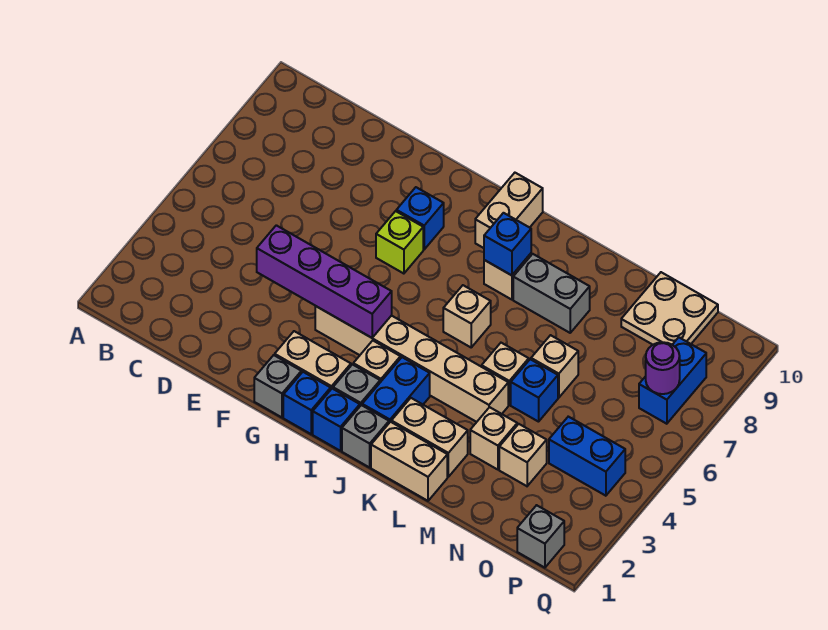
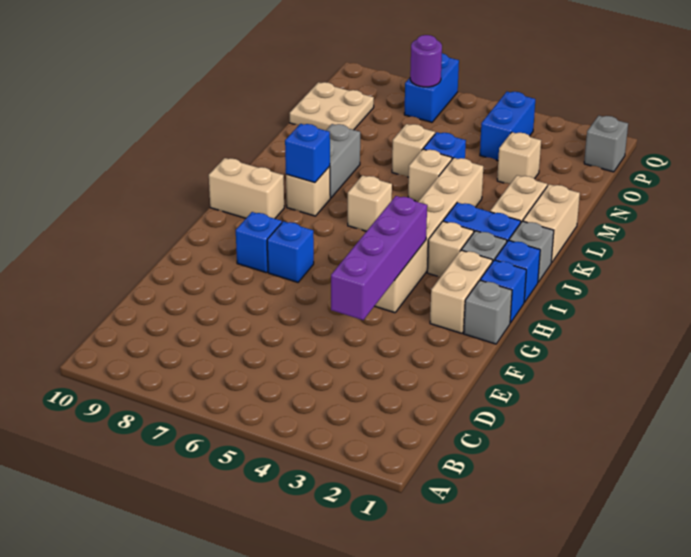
lime brick G7 level 1 -> blue brick G7 level 1
tan brick M3 level 1 -> none
blue brick P7:P8 level 1 -> blue brick P7:Q7 level 1

